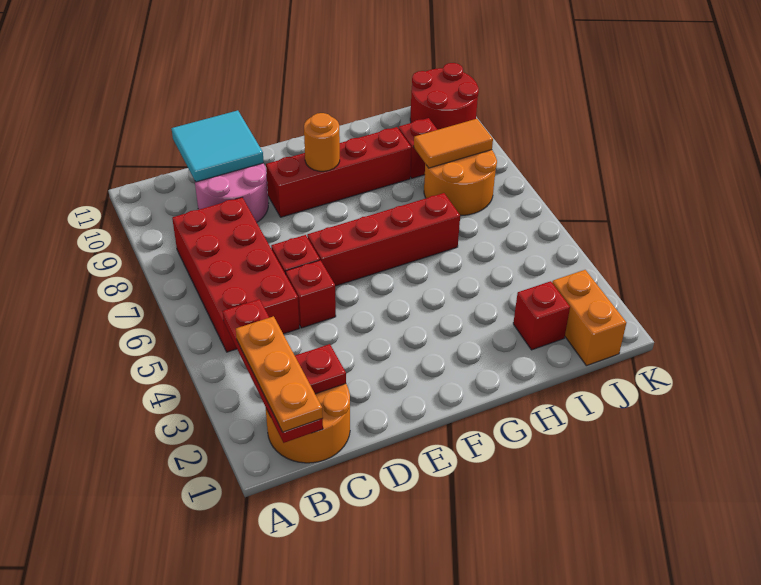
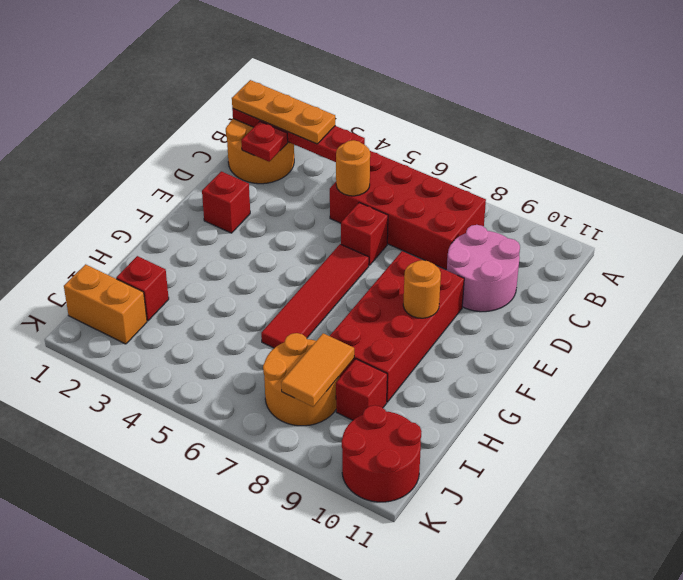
none -> orange round brick C5 level 2
cyan tile C10:D11 level 2 -> none
red brick D5 level 1 -> red brick E2 level 1
red brick E6:H6 level 1 -> red tile E6:H6 level 1
red brick E9:H9 level 1 -> red brick E8:H9 level 1

